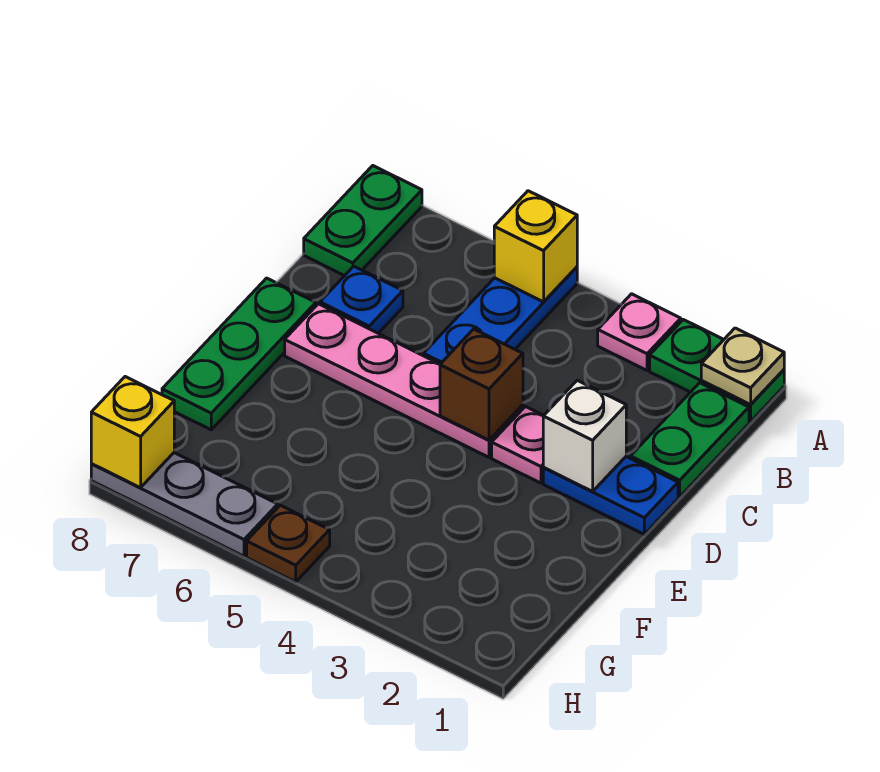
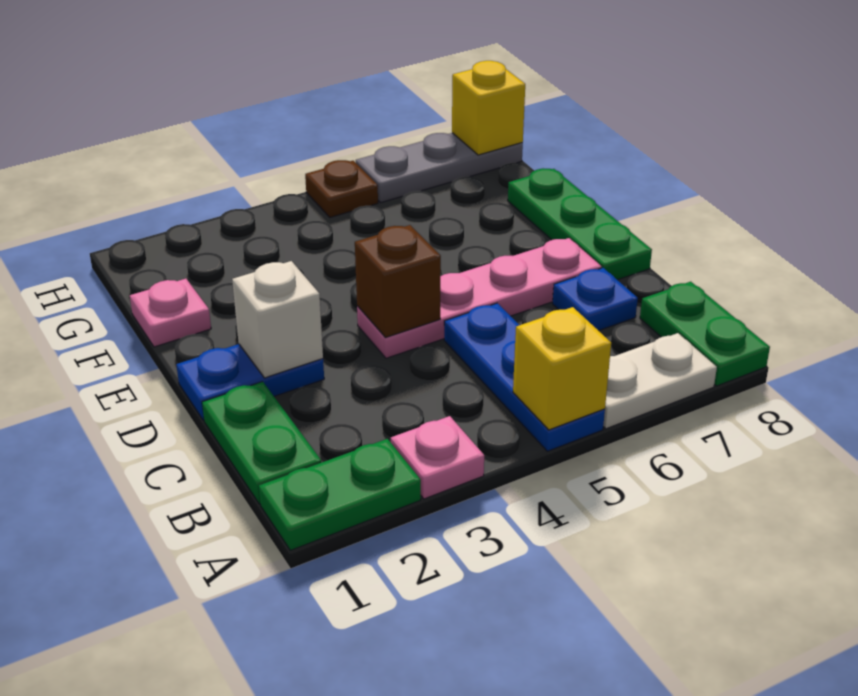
tan plate A1 level 2 -> none
none -> white plate A6:A7 level 1
pink plate D3 level 1 -> pink plate F1 level 1

